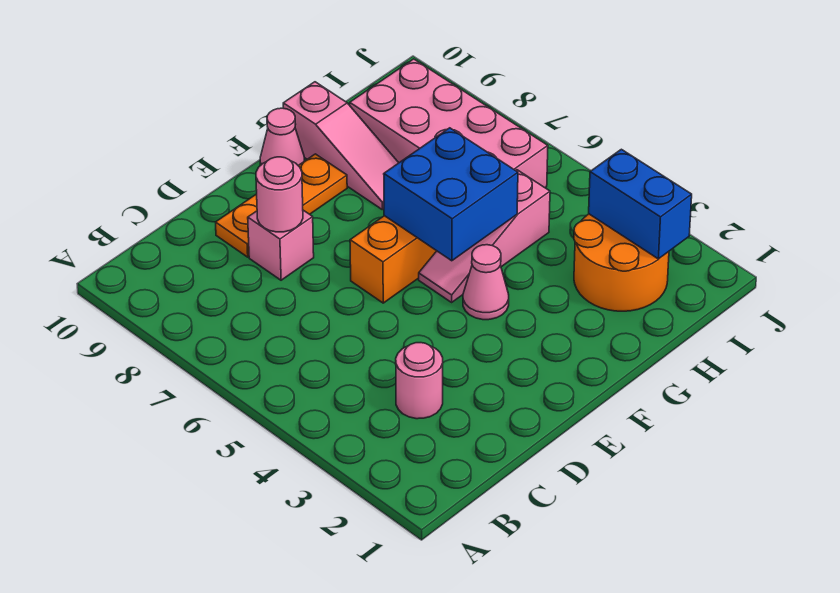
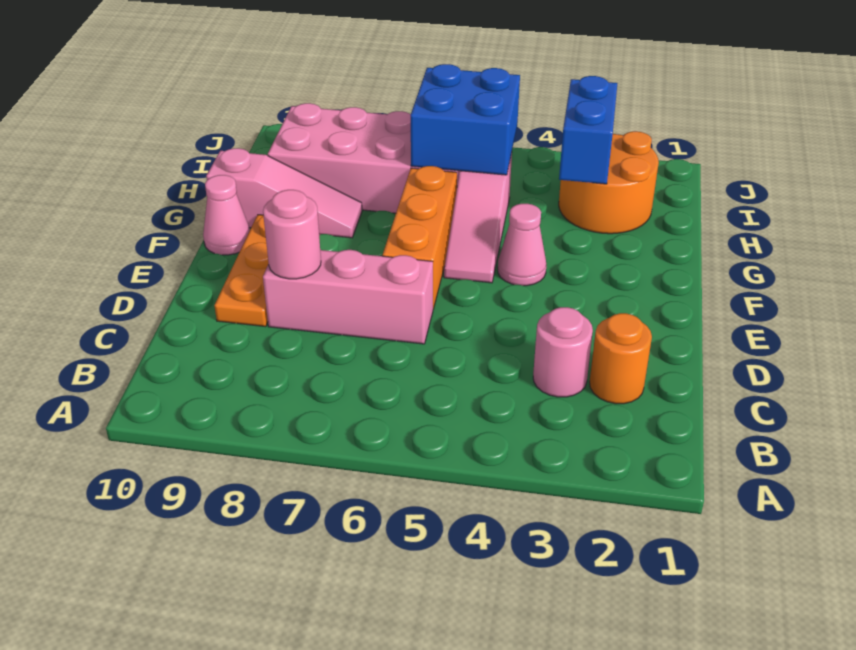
none -> orange round brick C2 level 1
pink brick D8 level 1 -> pink brick D6:D8 level 1
blue brick F5:G6 level 2 -> blue brick H5:I6 level 2
blue brick I2:I3 level 2 -> blue brick H3:I3 level 2

